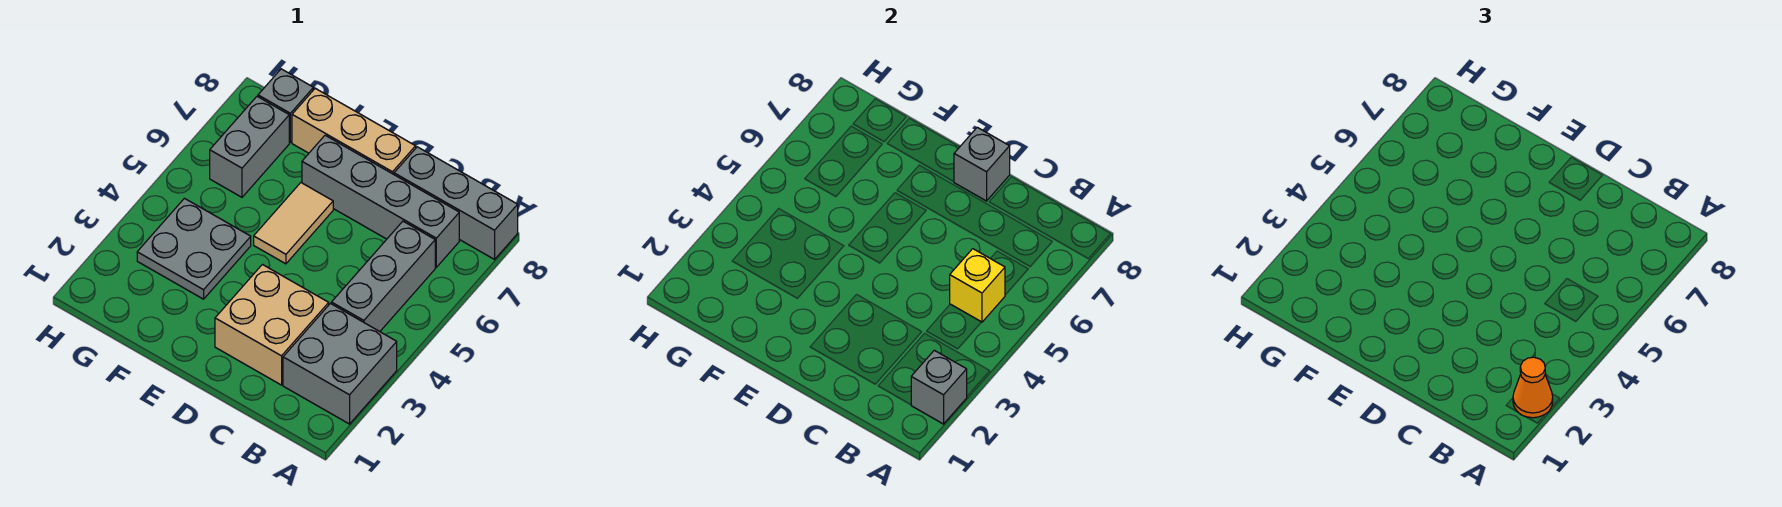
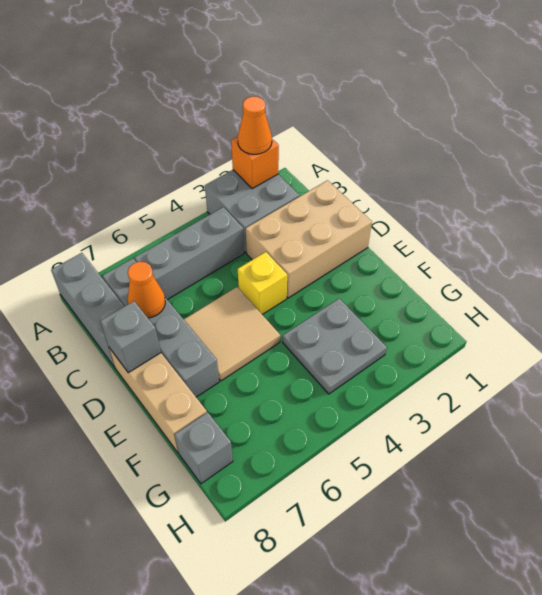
grey brick A2 level 2 -> orange brick A2 level 2
yellow brick B5 level 2 -> yellow brick D4 level 1
tan brick C2:D3 level 1 -> tan brick C1:D3 level 1
none -> orange cone C7 level 2
tan tile E5:E6 level 1 -> tan tile D5:E6 level 1
grey brick G6:G7 level 1 -> none

